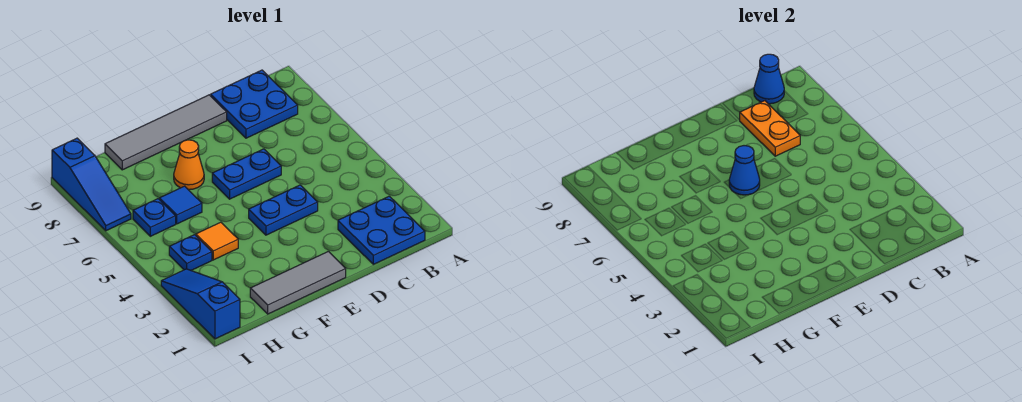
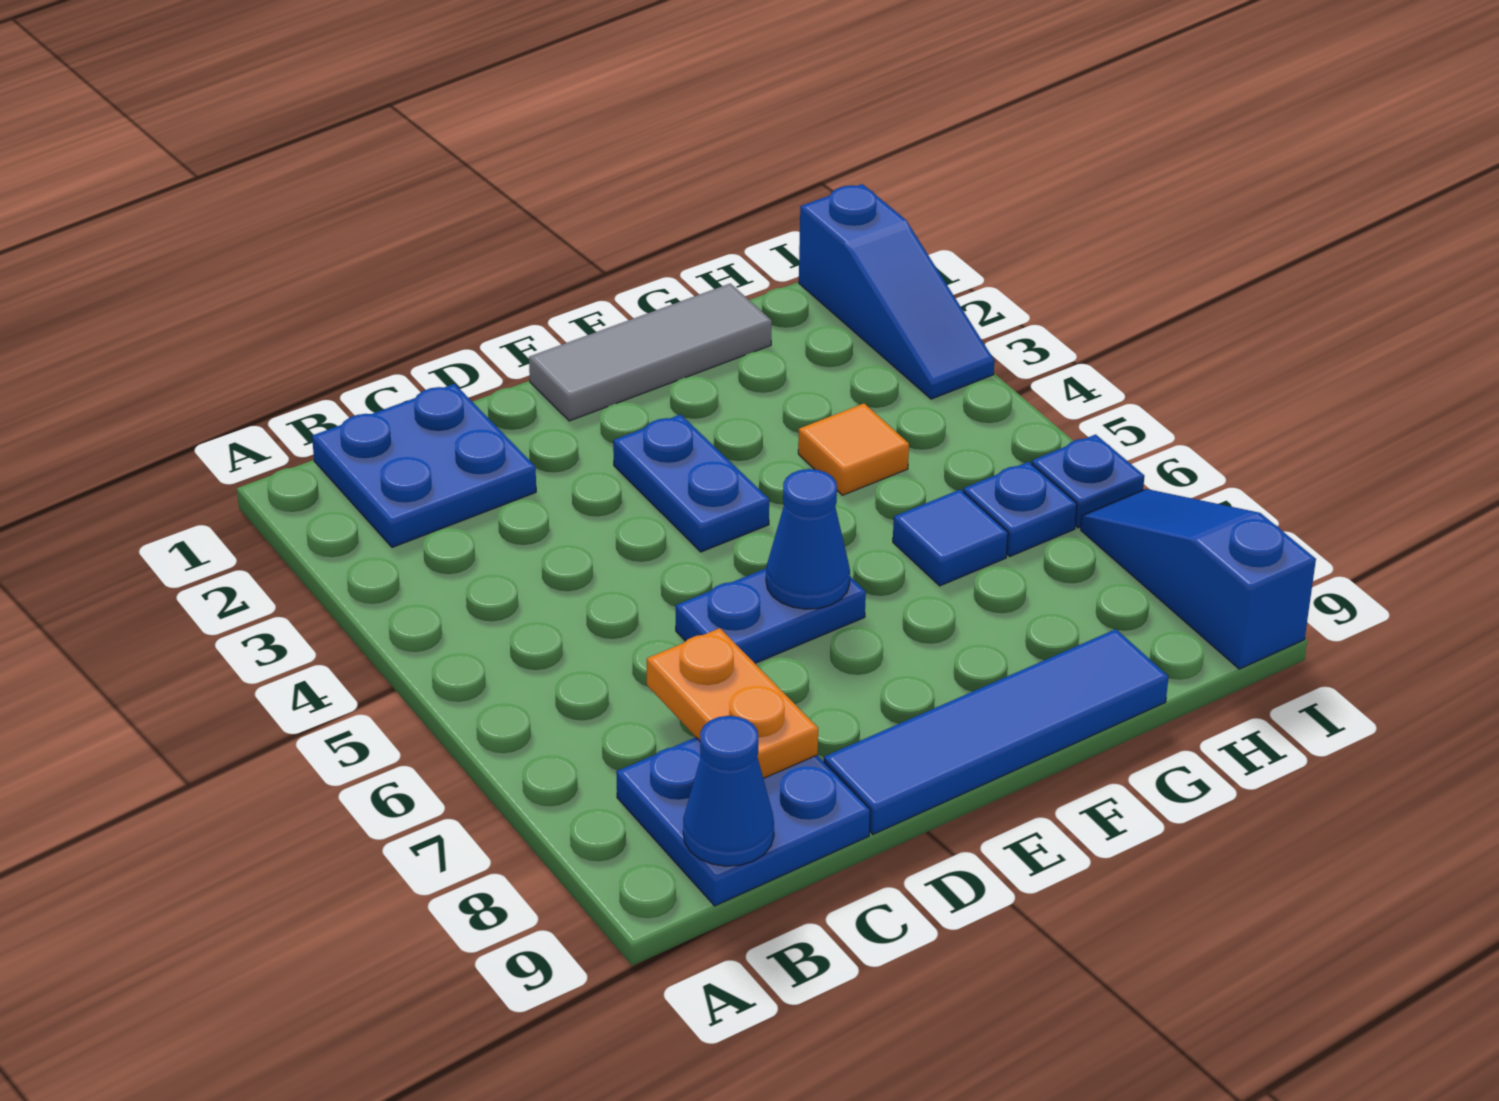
blue plate D4:E4 level 1 -> blue plate E3:E4 level 1
grey tile D9:G9 level 1 -> blue tile D9:G9 level 1
orange cone F7 level 1 -> none
blue plate H4 level 1 -> blue plate I6 level 1

